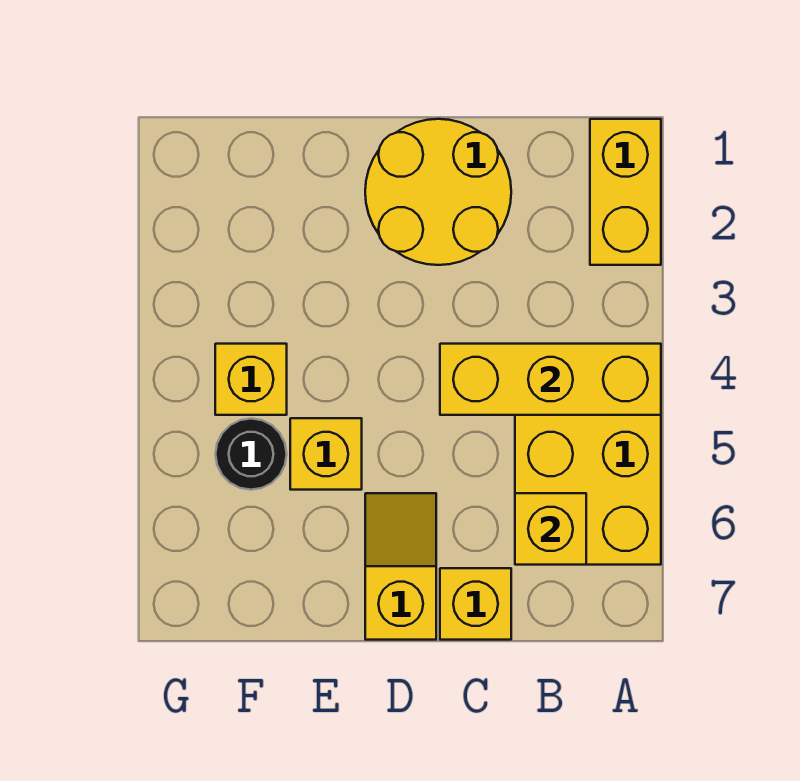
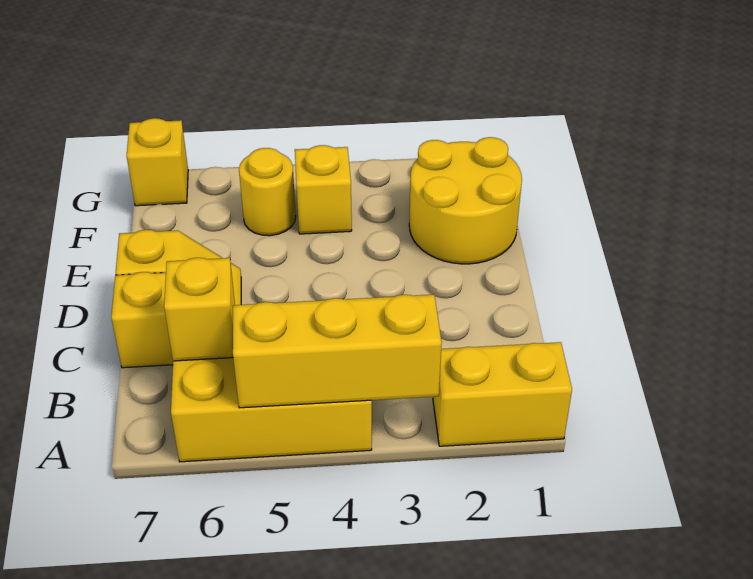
yellow brick A4:C4 level 2 -> yellow brick A3:A5 level 2
yellow round brick C1:D2 level 1 -> yellow round brick E1:F2 level 1
yellow brick E5 level 1 -> yellow brick G7 level 1
black round brick F5 level 1 -> yellow round brick F5 level 1

